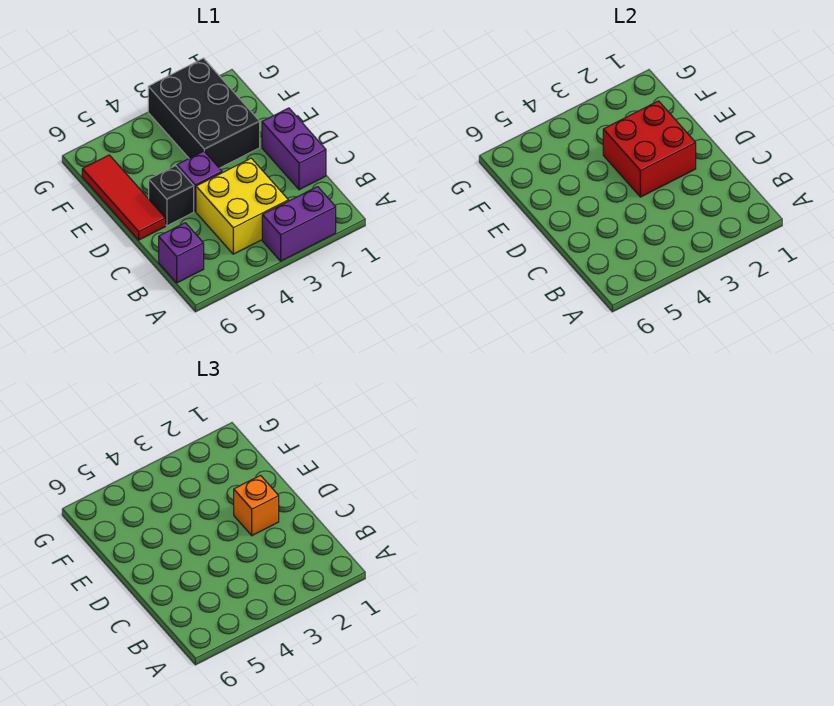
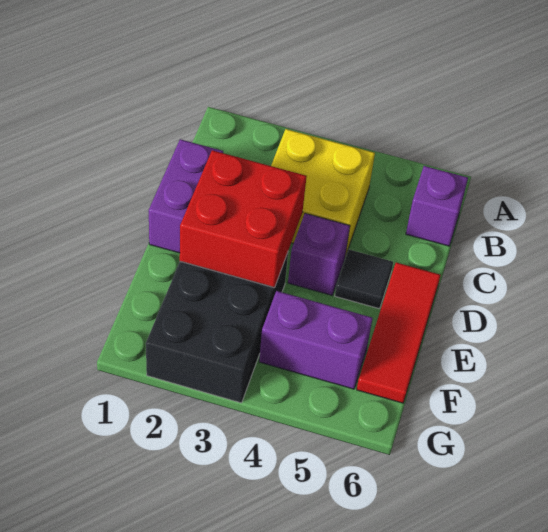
purple brick A2:A3 level 1 -> purple brick F4:F5 level 1
orange brick D2 level 3 -> none
black brick D5 level 1 -> black tile D5 level 1

